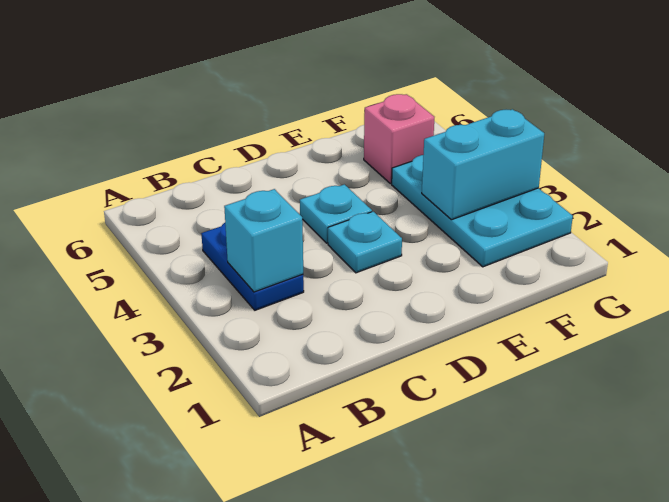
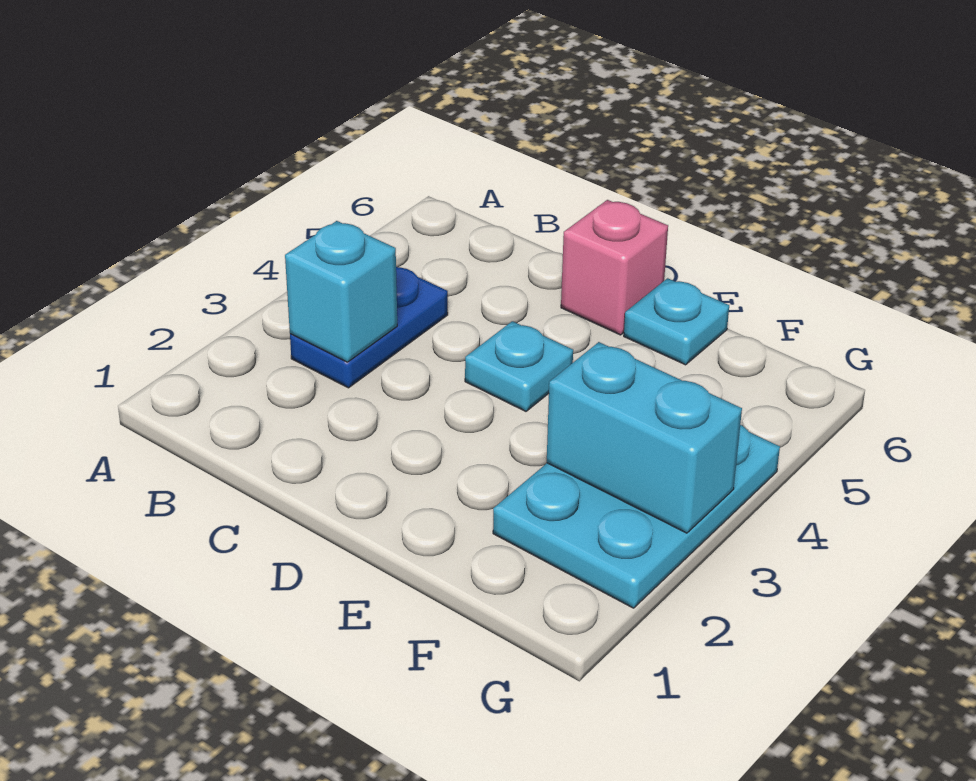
cyan plate D3 level 1 -> cyan plate E6 level 1
pink brick F5 level 1 -> pink brick D6 level 1

